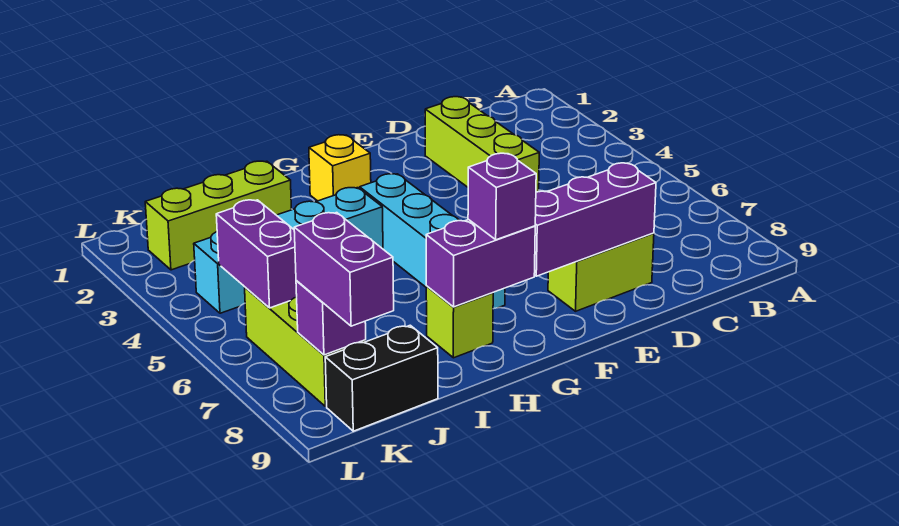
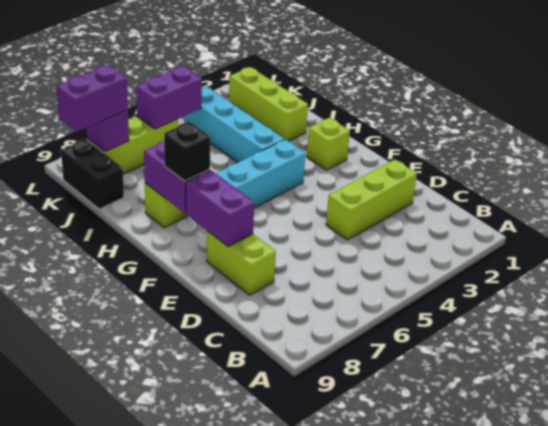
purple brick D8:F8 level 2 -> purple brick E8:F8 level 2
yellow brick G2 level 1 -> lime brick G2 level 1
purple brick G8 level 3 -> black brick G8 level 3

